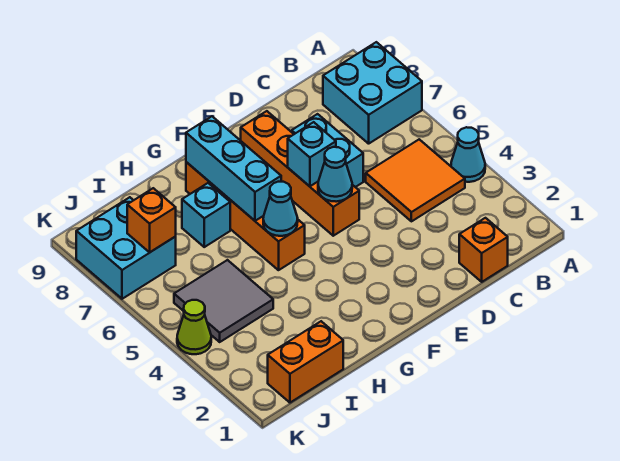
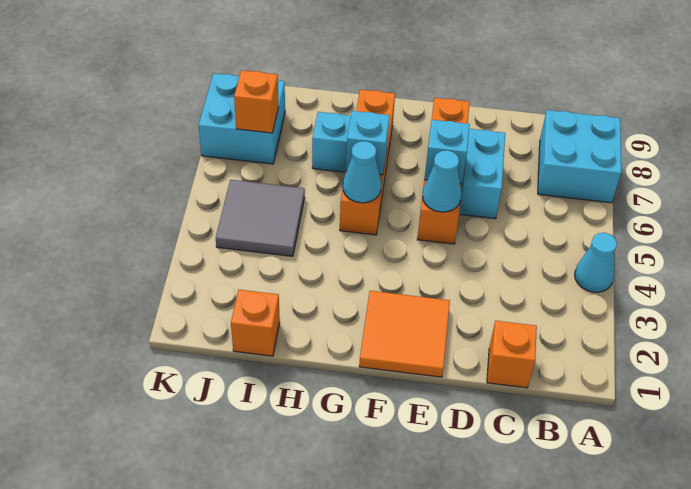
orange tile B4:C5 level 1 -> orange tile E1:F2 level 1
cyan brick G6:G8 level 2 -> cyan brick G6 level 2
orange brick I1:J1 level 1 -> orange brick I1 level 1
lime cone K4 level 1 -> none

